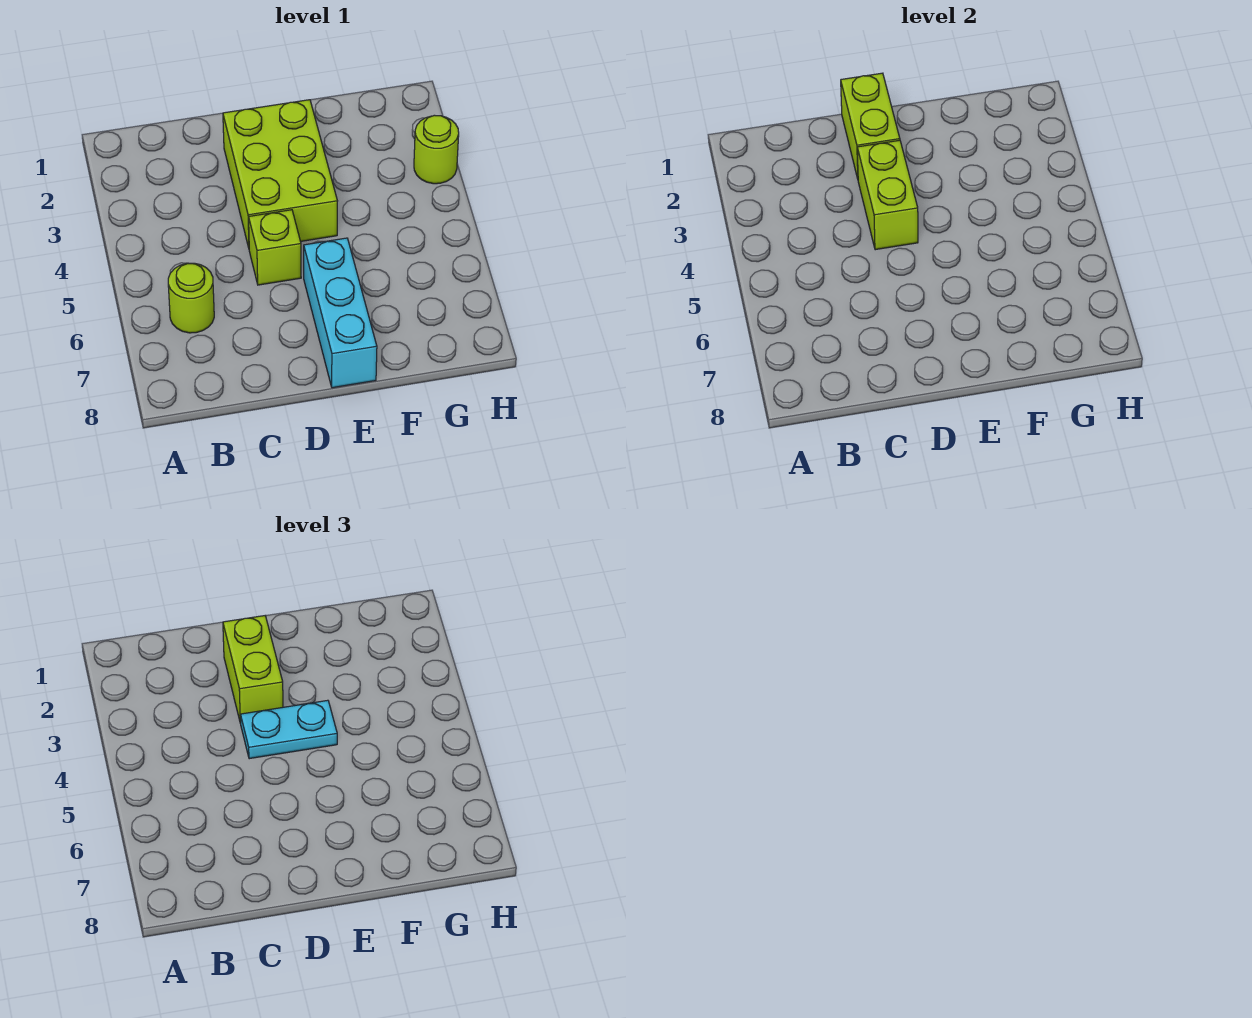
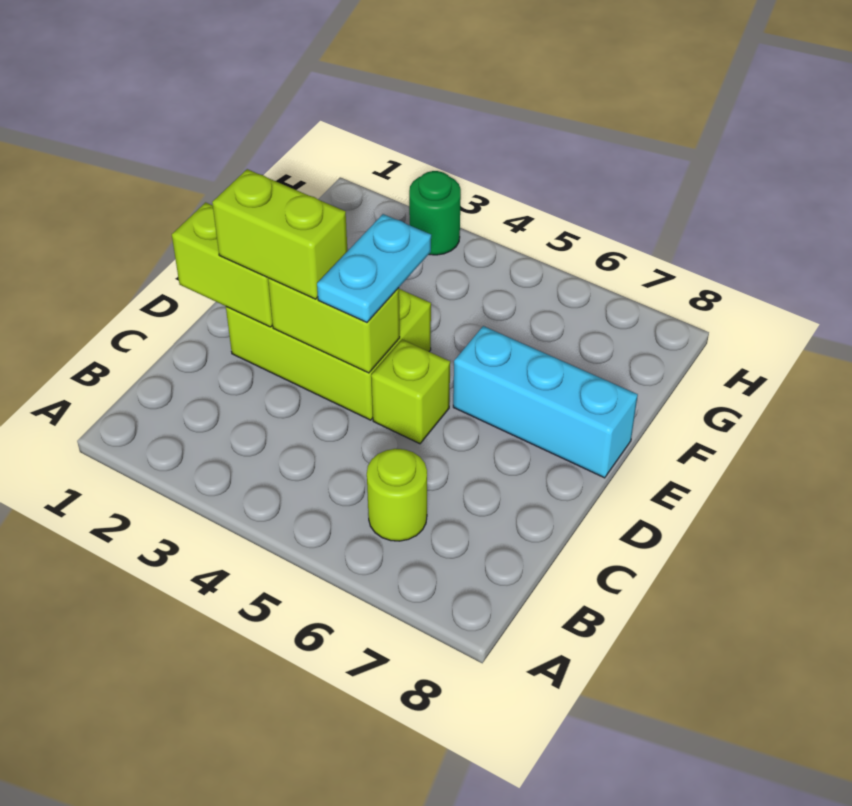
lime round brick H3 level 1 -> green round brick H3 level 1

